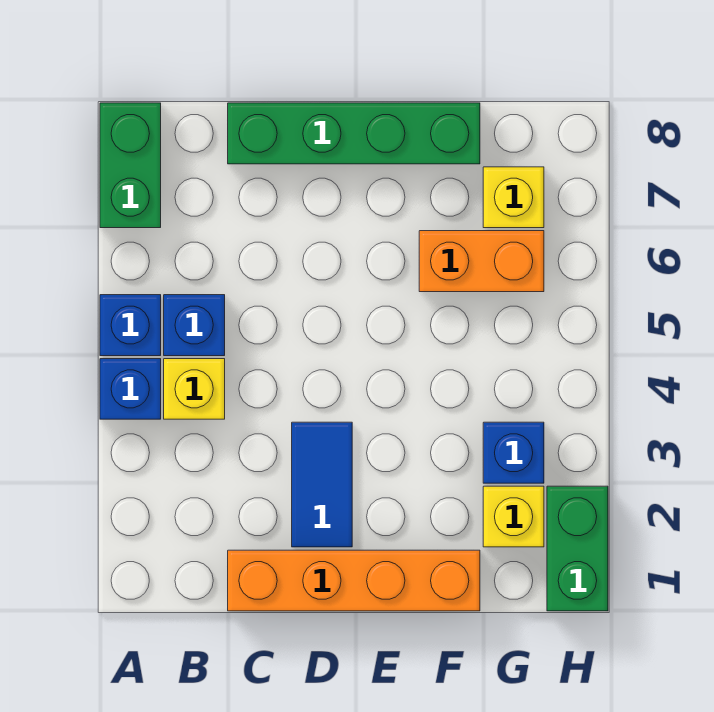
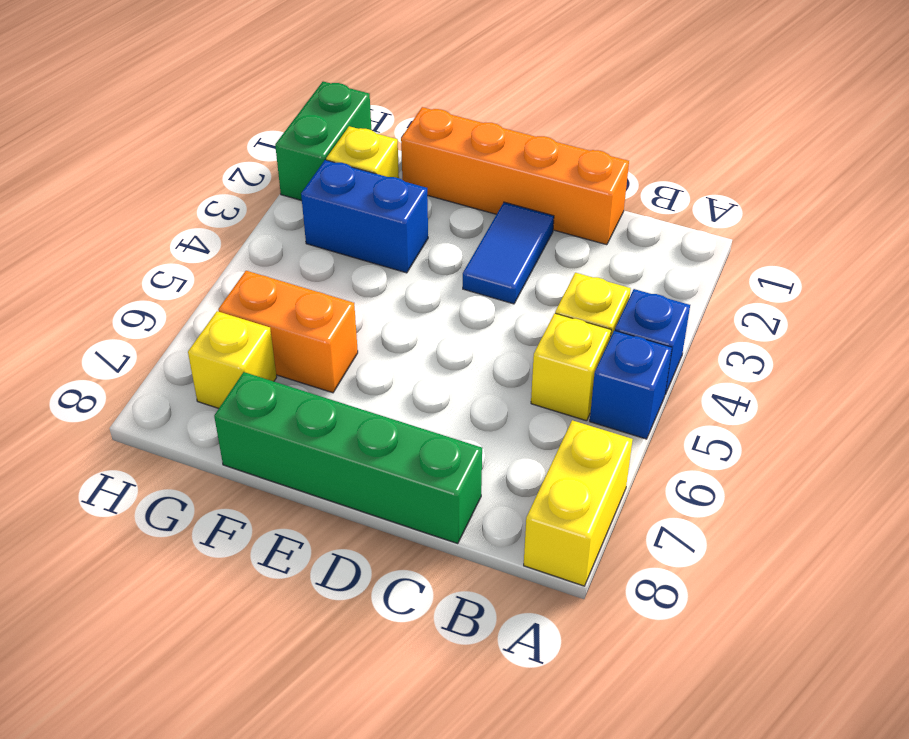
green brick A7:A8 level 1 -> yellow brick A7:A8 level 1
blue brick B5 level 1 -> yellow brick B5 level 1
blue brick G3 level 1 -> blue brick F3:G3 level 1

